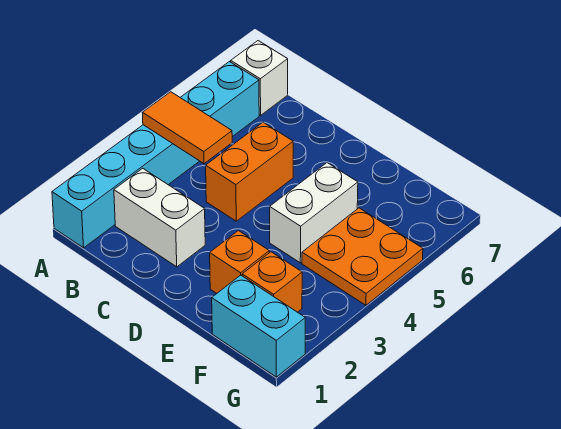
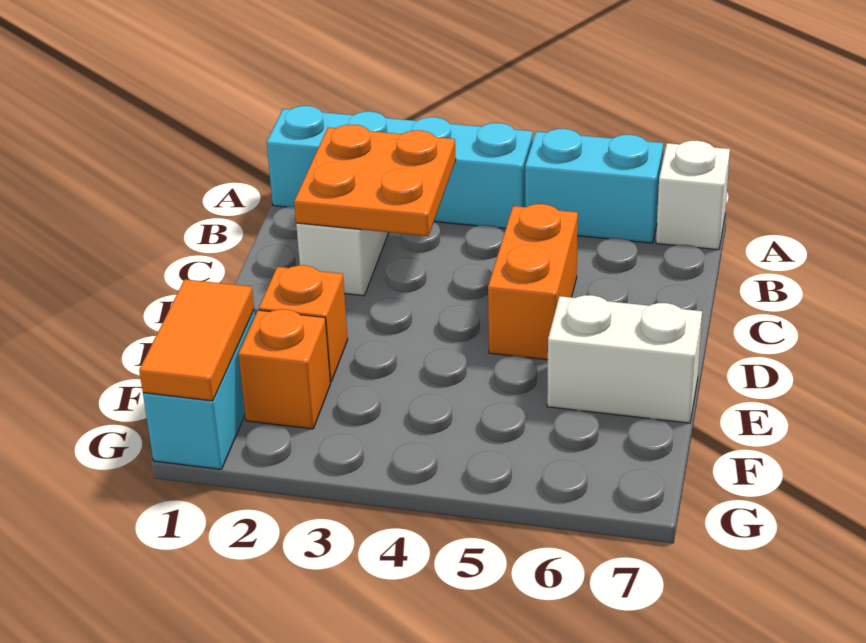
orange tile A4:B4 level 2 -> orange tile F1:G1 level 2
orange brick C4:C5 level 1 -> orange brick C5:D5 level 1
white brick E4:E5 level 1 -> white brick E6:E7 level 1
orange plate F4:G5 level 1 -> orange plate B2:C3 level 2

